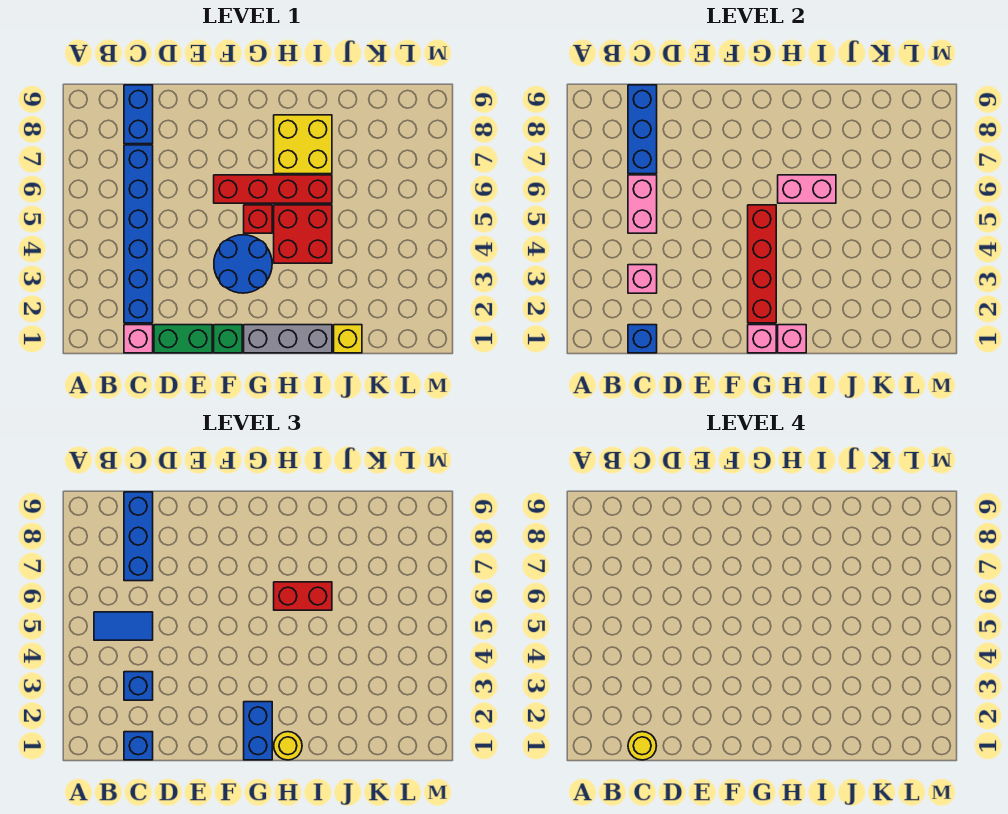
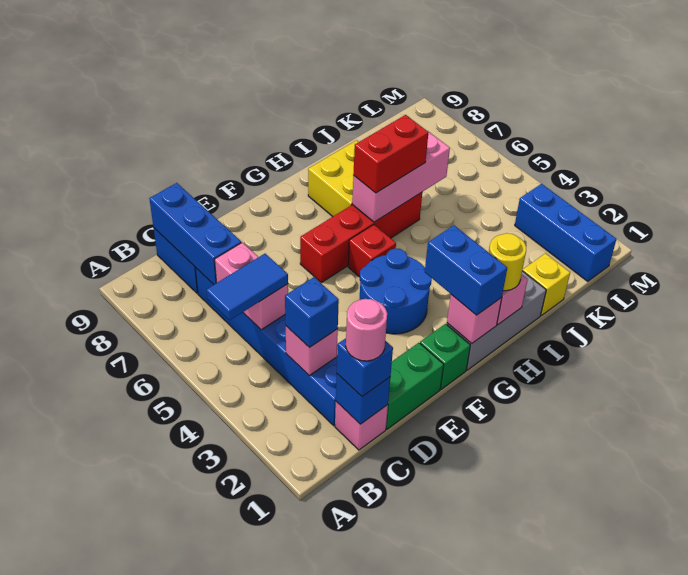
yellow round brick C1 level 4 -> pink round brick C1 level 4
blue brick C7:C9 level 3 -> blue brick L1:L3 level 1
red brick G2:G5 level 2 -> none
red brick H4:I5 level 1 -> none
pink brick H6:I6 level 2 -> pink brick H6:J6 level 2

